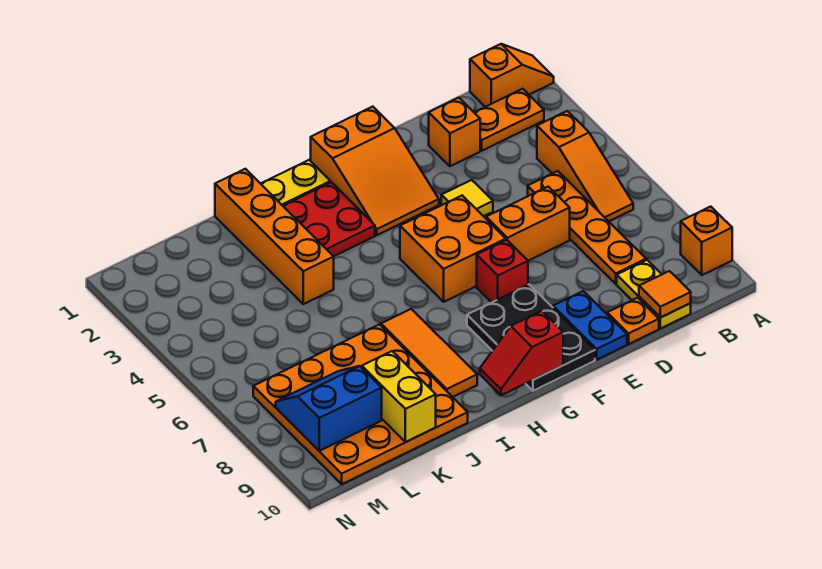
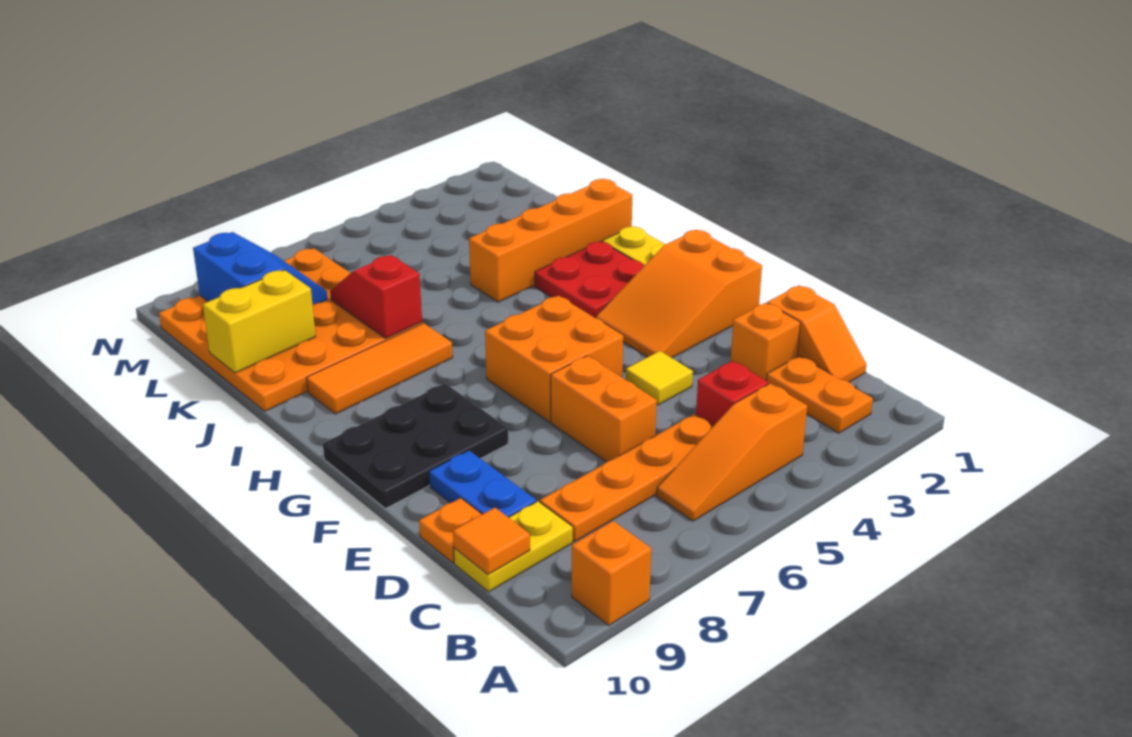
orange slope A1:B1 level 1 top B -> orange slope C1:D1 level 1 top D
blue plate E9:E10 level 1 -> blue plate D9:E9 level 1
red brick F7 level 1 -> red brick C4 level 1
red slope G10:H10 level 2 top G -> red slope J7:K7 level 2 top J

